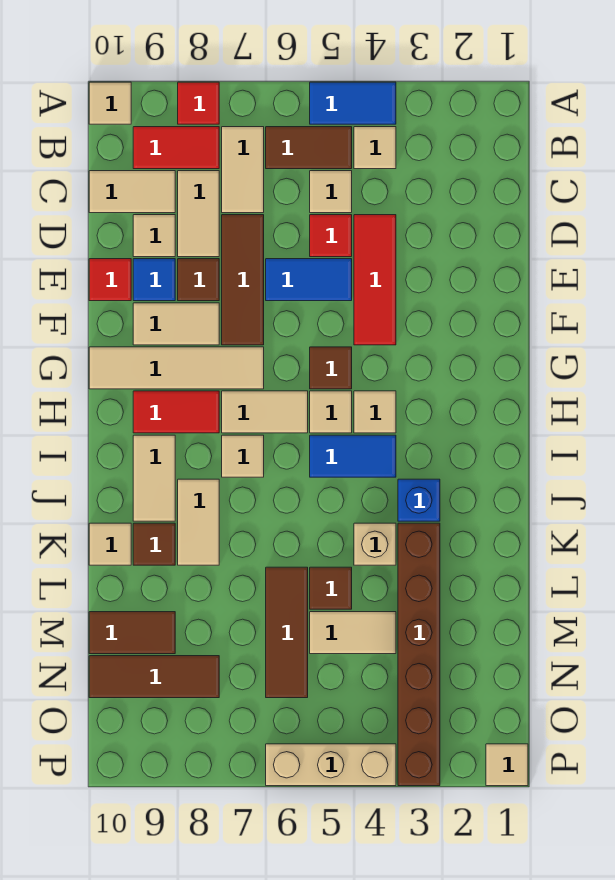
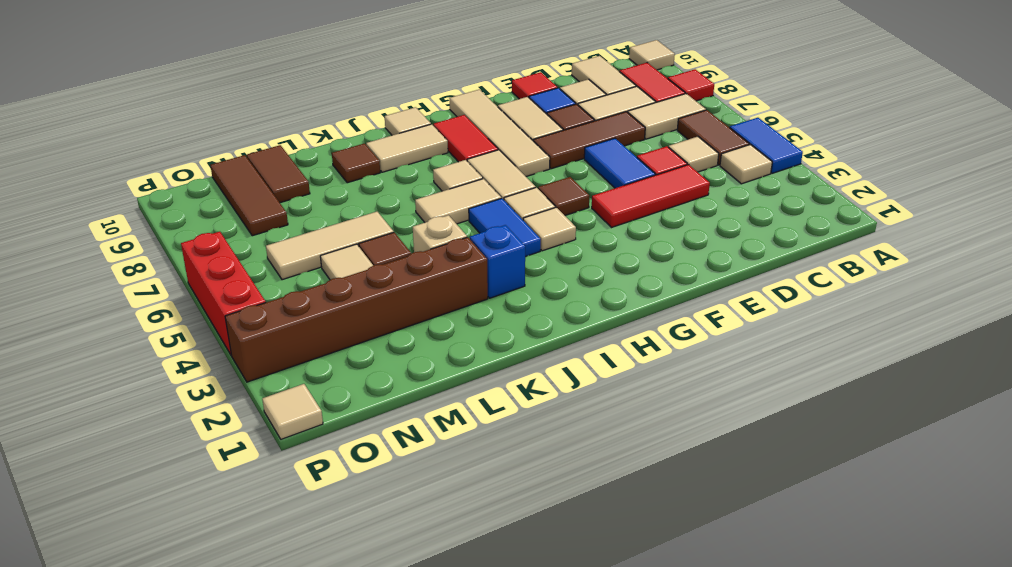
tan tile J8:K8 level 1 -> tan tile I6:J6 level 1
tan tile K10 level 1 -> tan tile I10 level 1
brown tile L6:N6 level 1 -> tan tile L6:N6 level 1
tan brick P4:P6 level 1 -> red brick P4:P6 level 1

